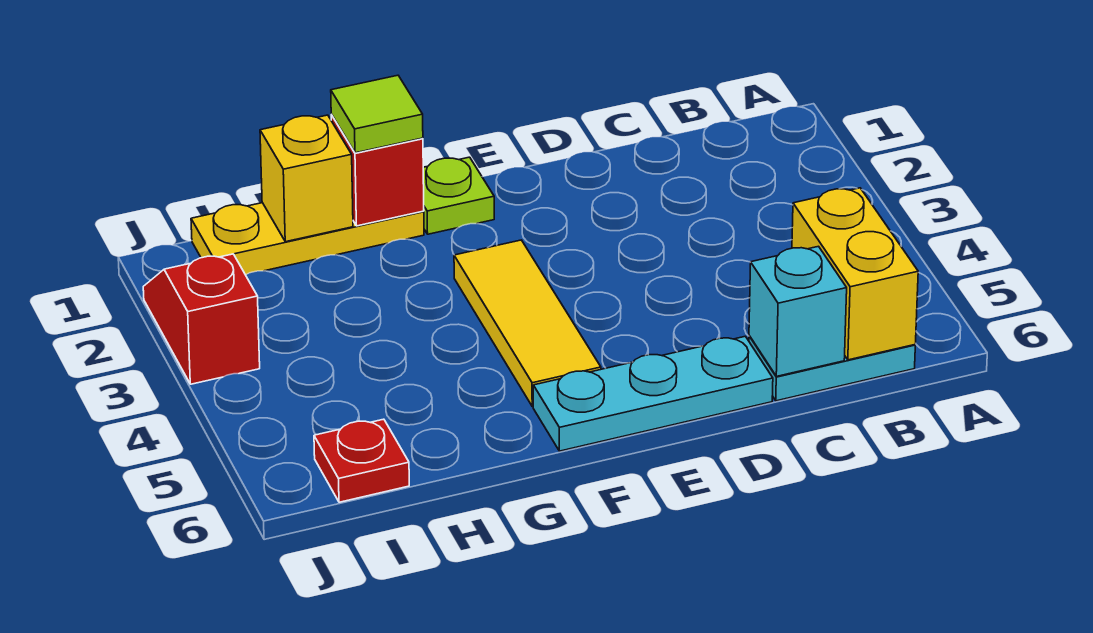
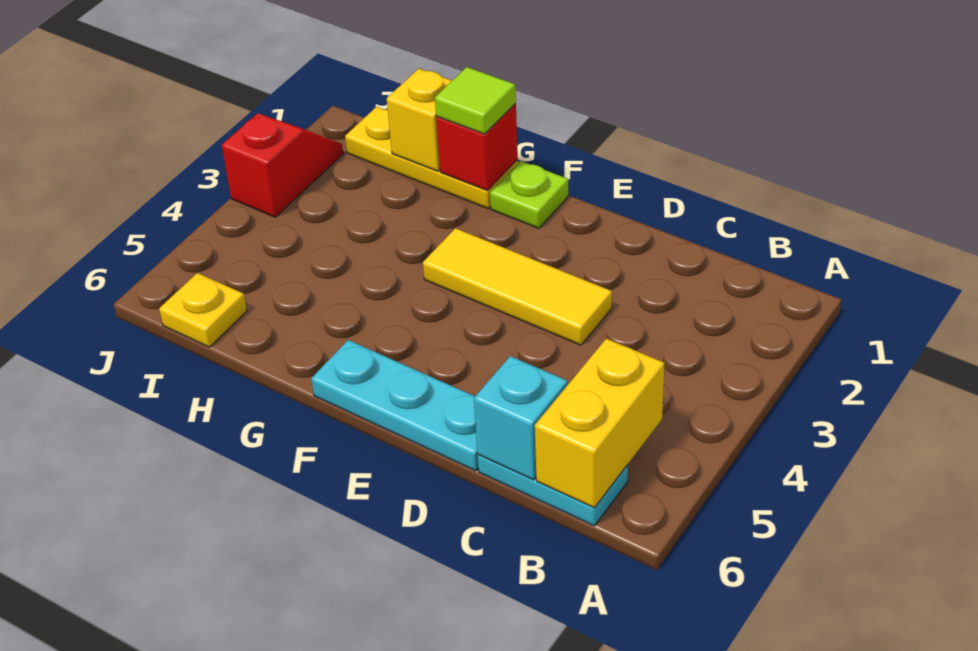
yellow tile F3:F5 level 1 -> yellow tile D3:F3 level 1
red plate I6 level 1 -> yellow plate I6 level 1

